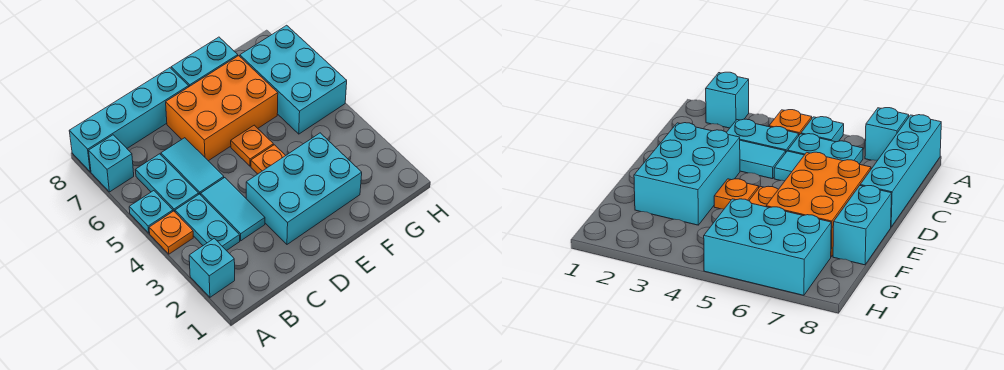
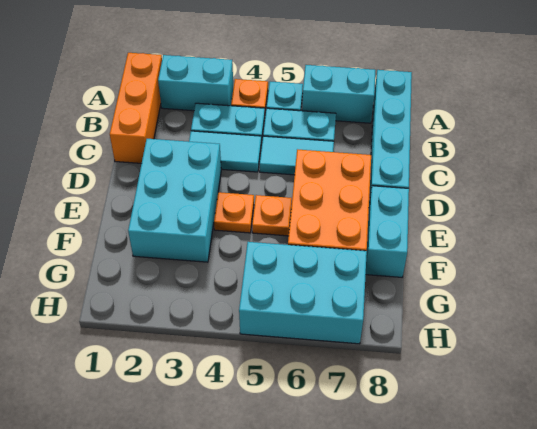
none -> orange brick A1:C1 level 1
cyan brick A2 level 1 -> cyan brick A2:A3 level 1
cyan brick A7 level 1 -> cyan brick A6:A7 level 1

